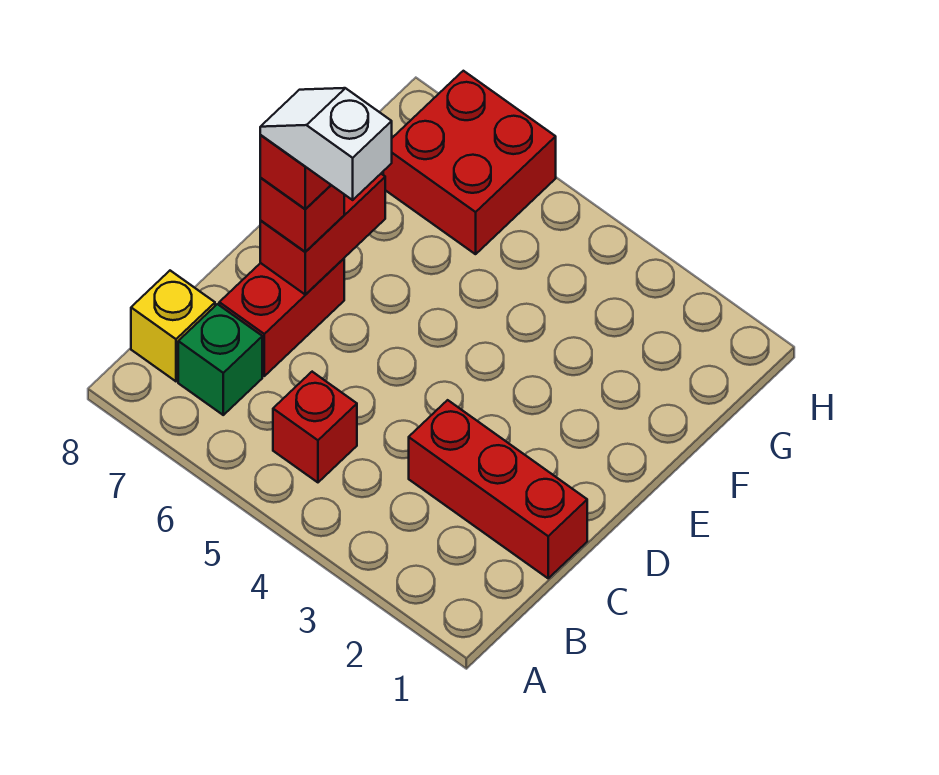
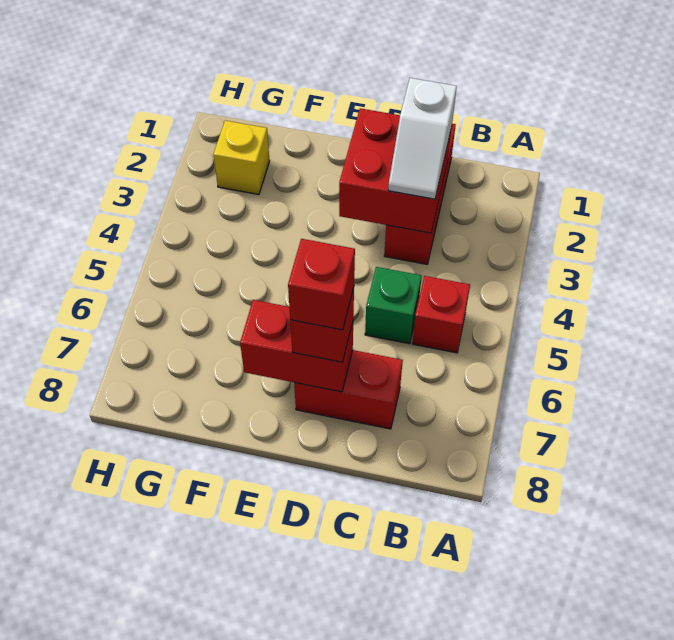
green brick B7 level 1 -> green brick C5 level 1
yellow brick B8 level 1 -> yellow brick G2 level 1
white slope D6:D7 level 5 top 6 -> white slope C2:C3 level 3 top 2
red brick G6:H7 level 1 -> red brick C2:D3 level 2

